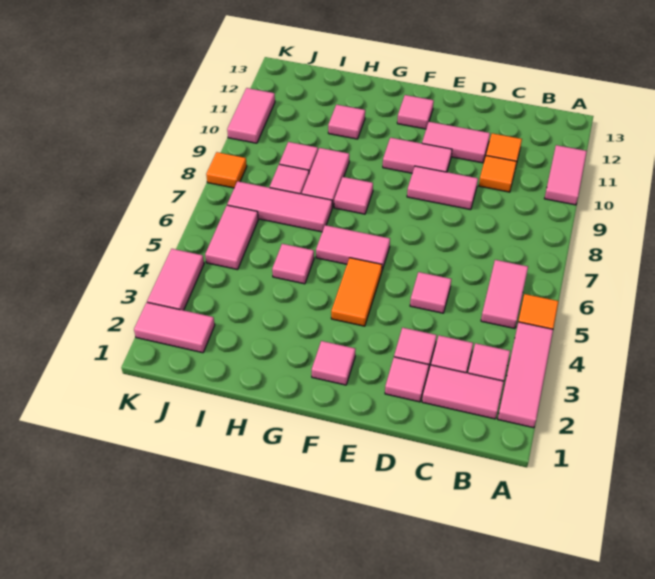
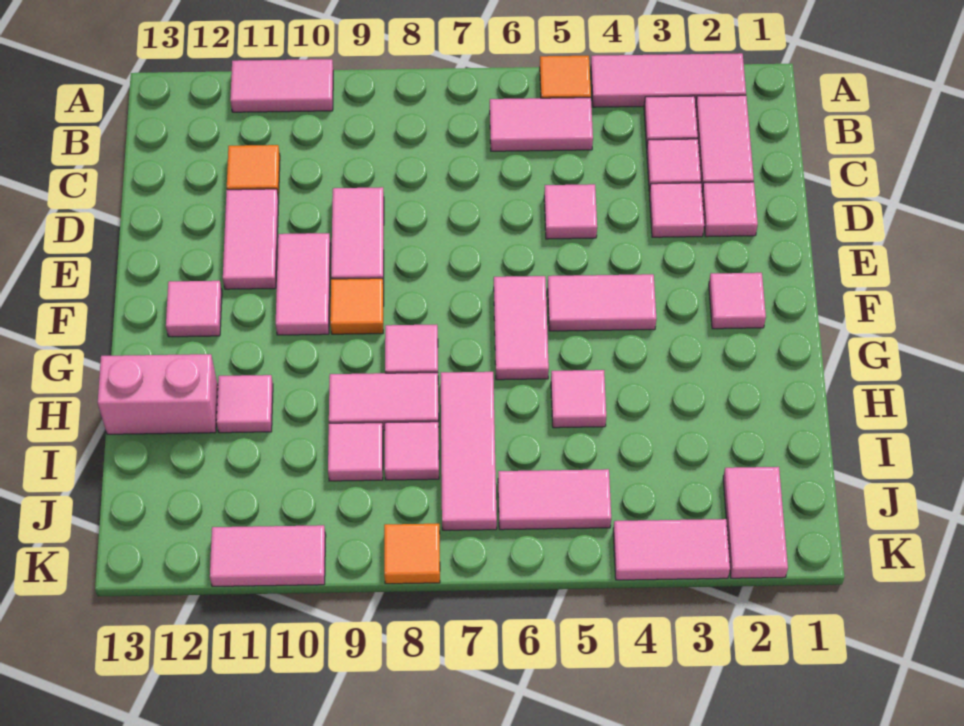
orange tile C10 level 1 -> orange tile F9 level 1
orange tile F4:F5 level 1 -> pink tile F4:F5 level 1
none -> pink brick H12:H13 level 1

